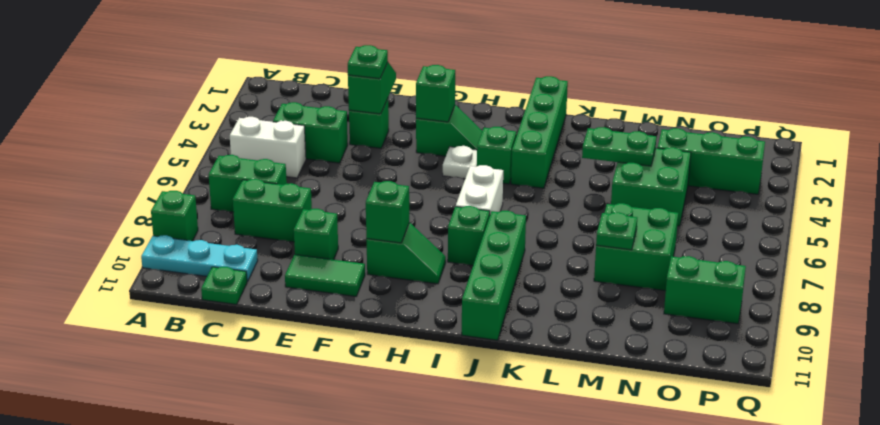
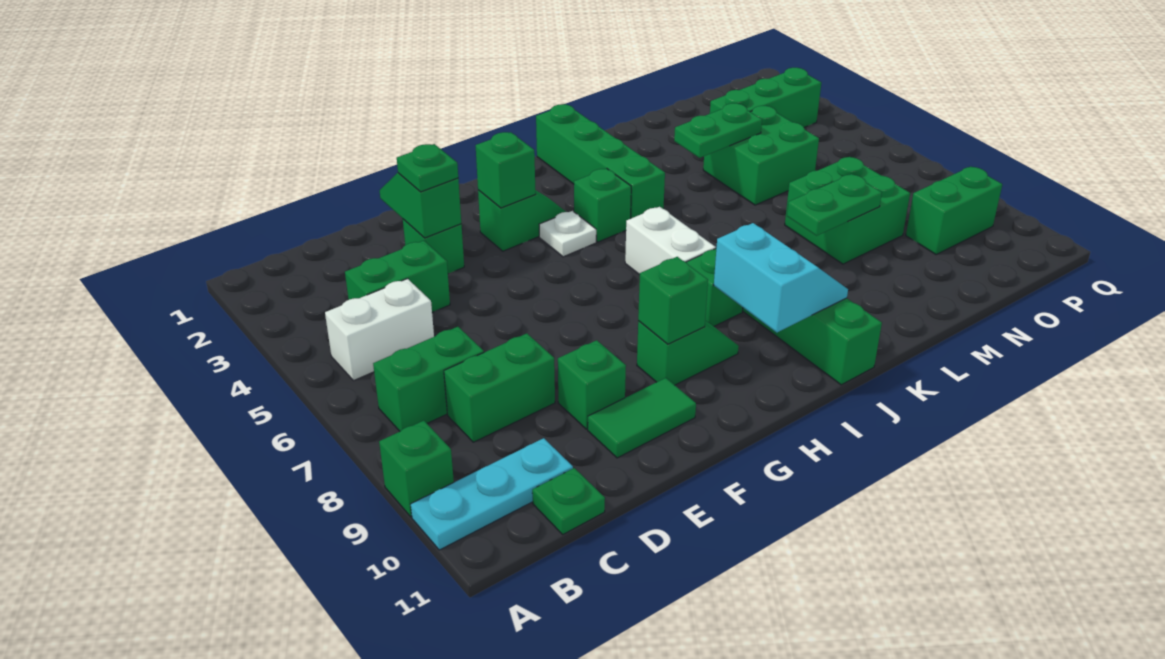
none -> cyan slope I9:J10 level 2 top I
green plate M8 level 2 -> green plate L8:M8 level 2

